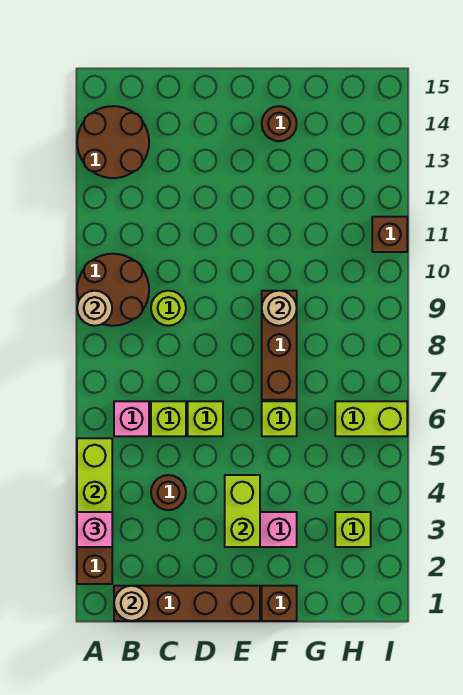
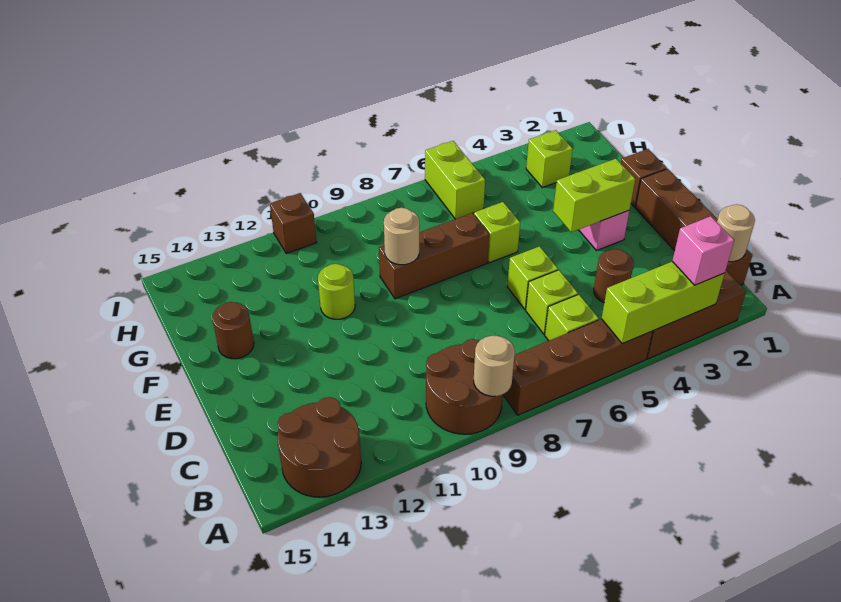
none -> brown brick A5:A8 level 1
pink brick B6 level 1 -> lime brick B6 level 1
lime round brick C9 level 1 -> lime round brick F11 level 1

